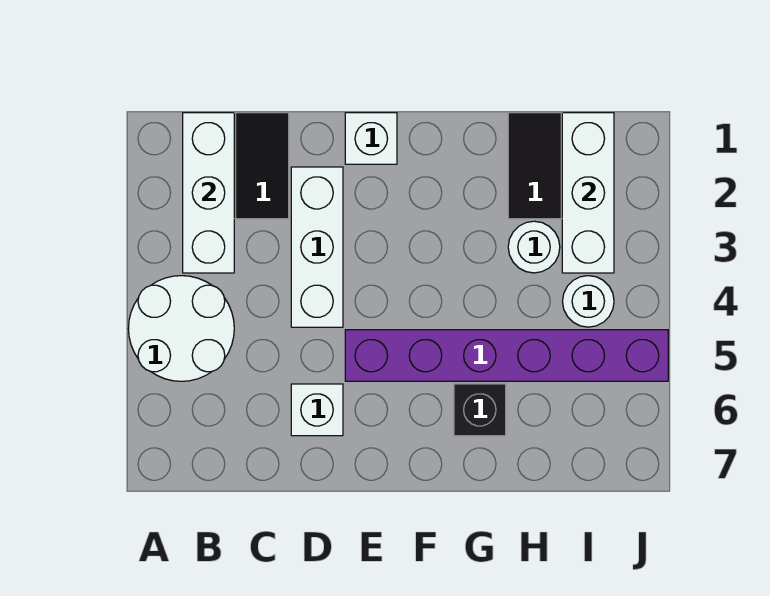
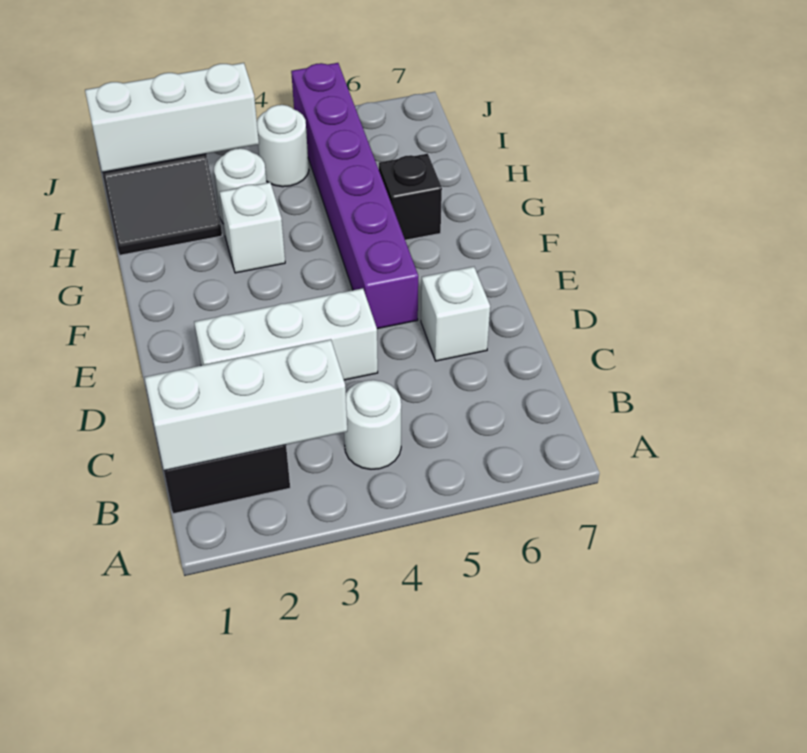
white round brick A4:B5 level 1 -> white round brick B4 level 1
white brick E1 level 1 -> white brick G3 level 1

